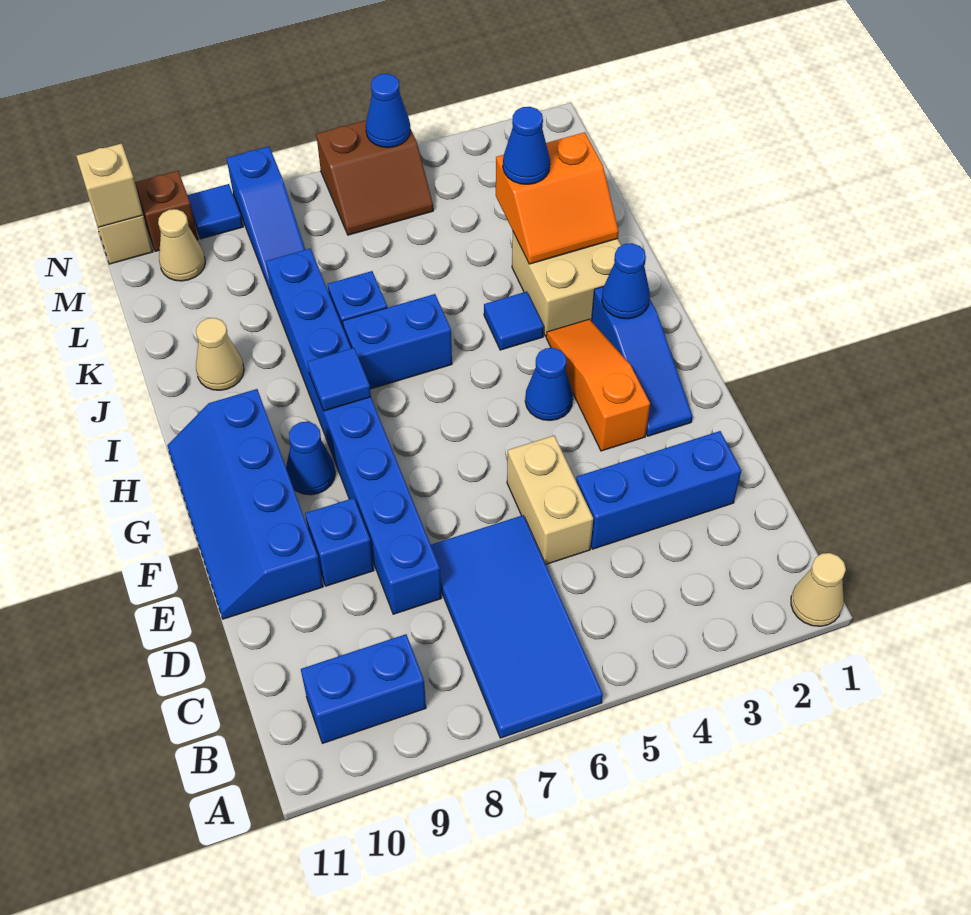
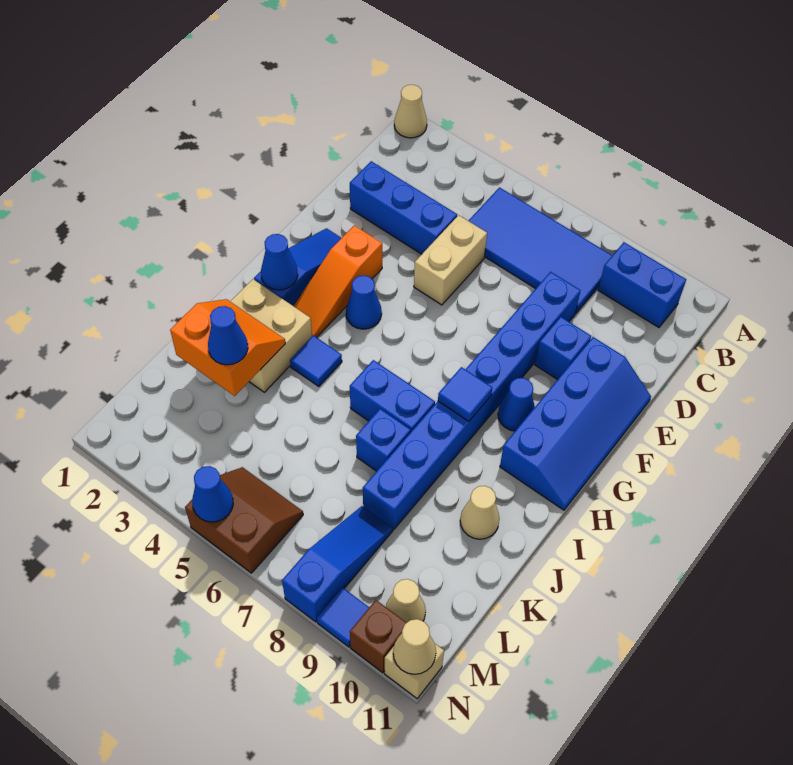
blue tile A6:D7 level 1 -> blue tile B5:C8 level 1
tan brick N11 level 2 -> tan cone N11 level 2

